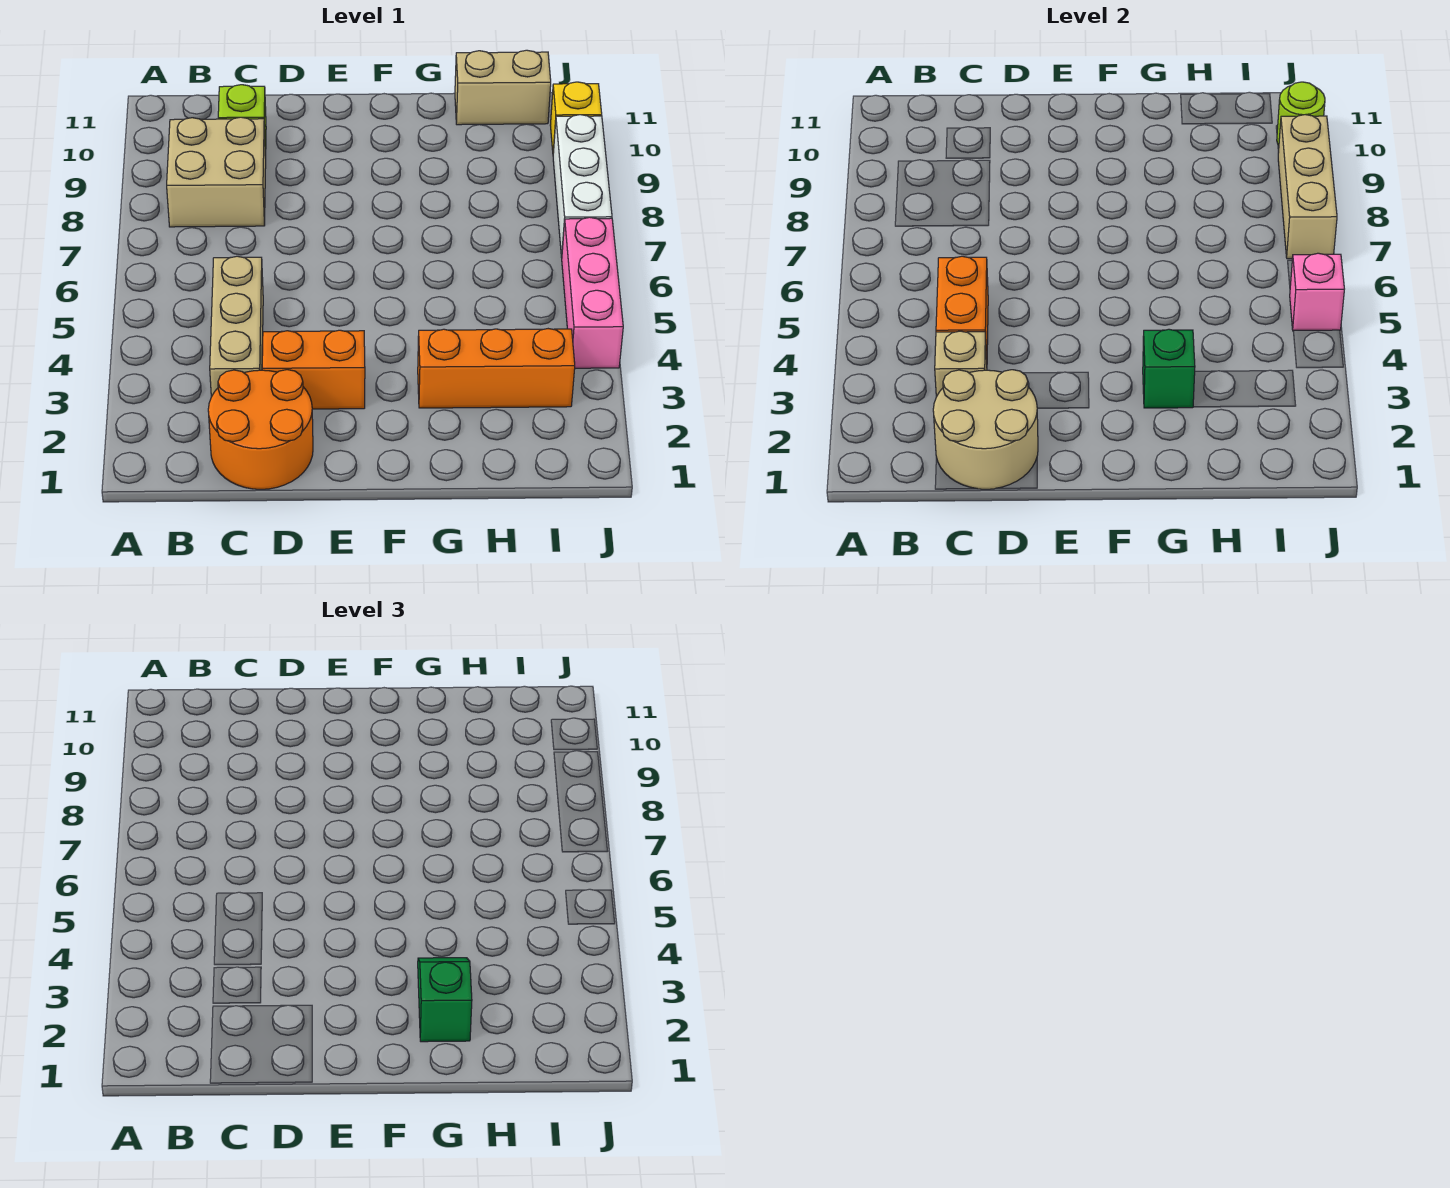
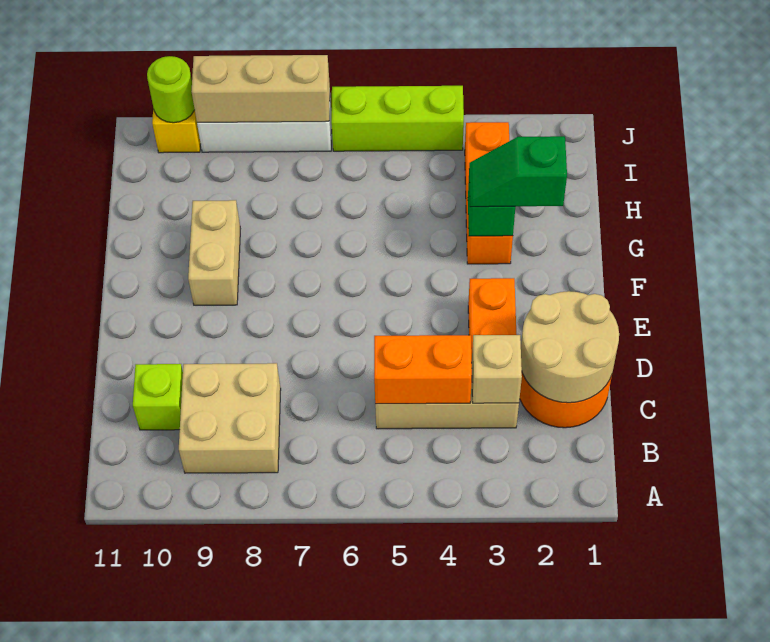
tan brick H11:I11 level 1 -> tan brick F9:G9 level 1
pink brick J4:J6 level 1 -> lime brick J4:J6 level 1
pink brick J5 level 2 -> none

